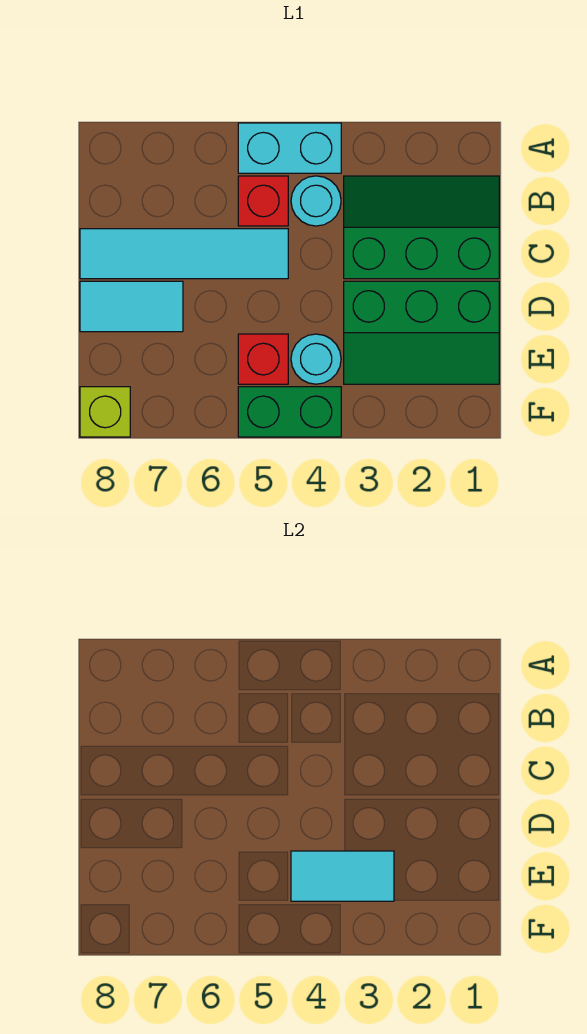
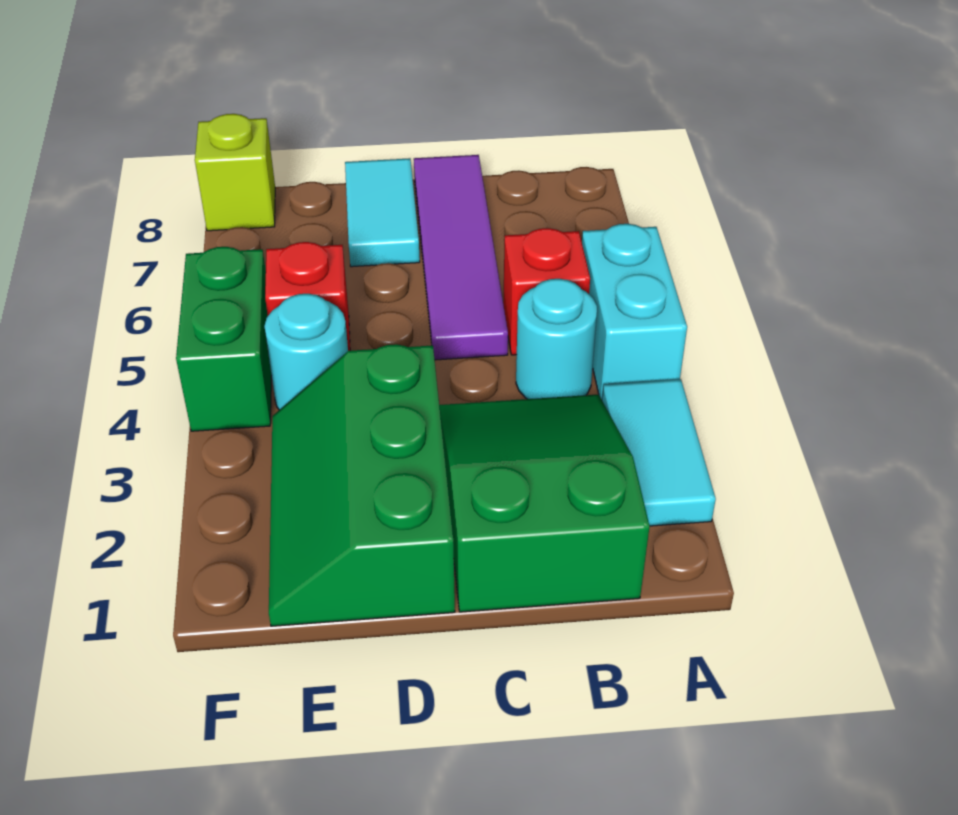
green slope B1:C3 level 1 top C -> green slope B1:C3 level 1 top 1
cyan tile C5:C8 level 1 -> purple tile C5:C8 level 1
cyan tile E3:E4 level 2 -> cyan tile A2:A3 level 1

